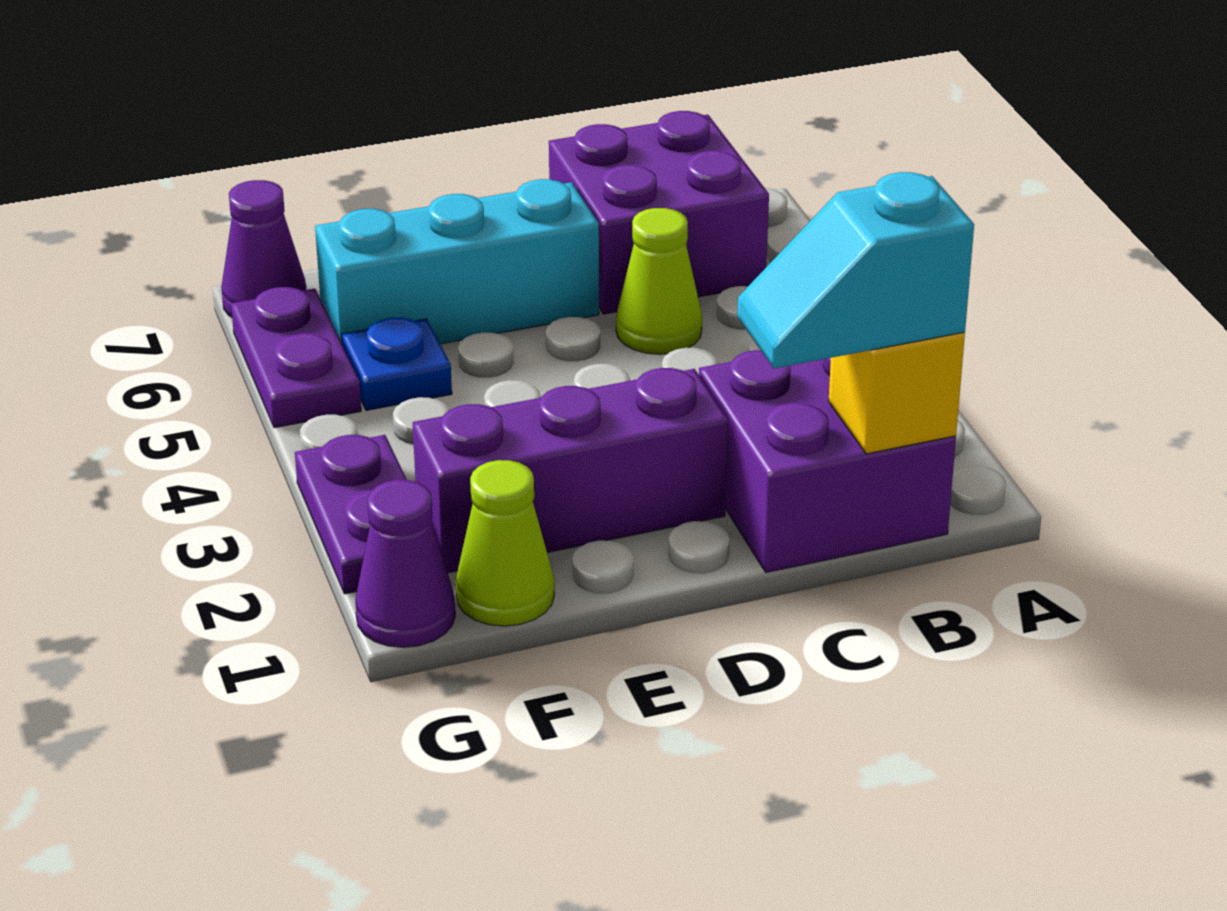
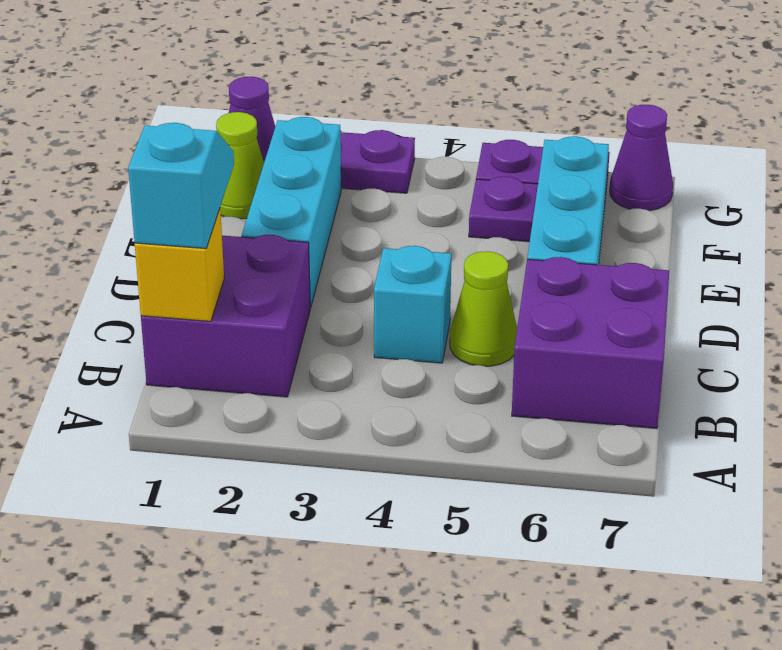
none -> cyan brick C4 level 1
purple brick D2:F2 level 1 -> cyan brick D2:F2 level 1
blue plate F5 level 1 -> purple plate F5 level 1

